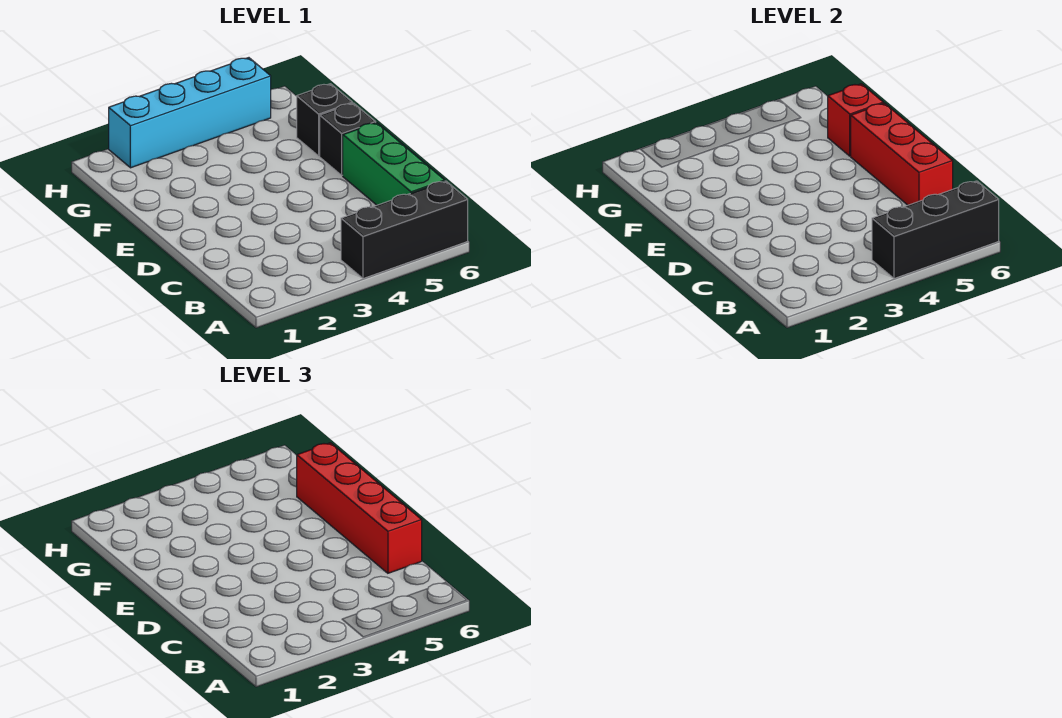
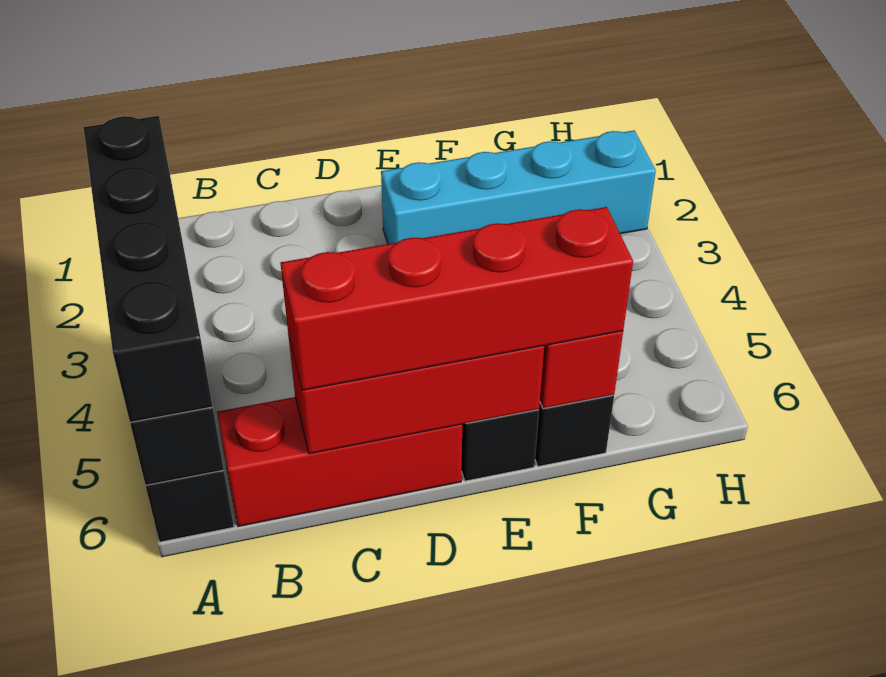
none -> black brick A3:A6 level 3
green brick B6:D6 level 1 -> red brick B6:D6 level 1
cyan brick H2:H5 level 1 -> cyan brick E2:H2 level 1

